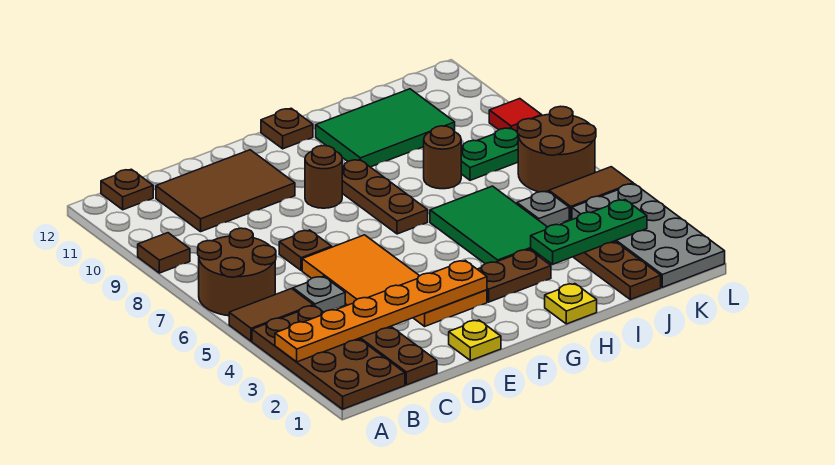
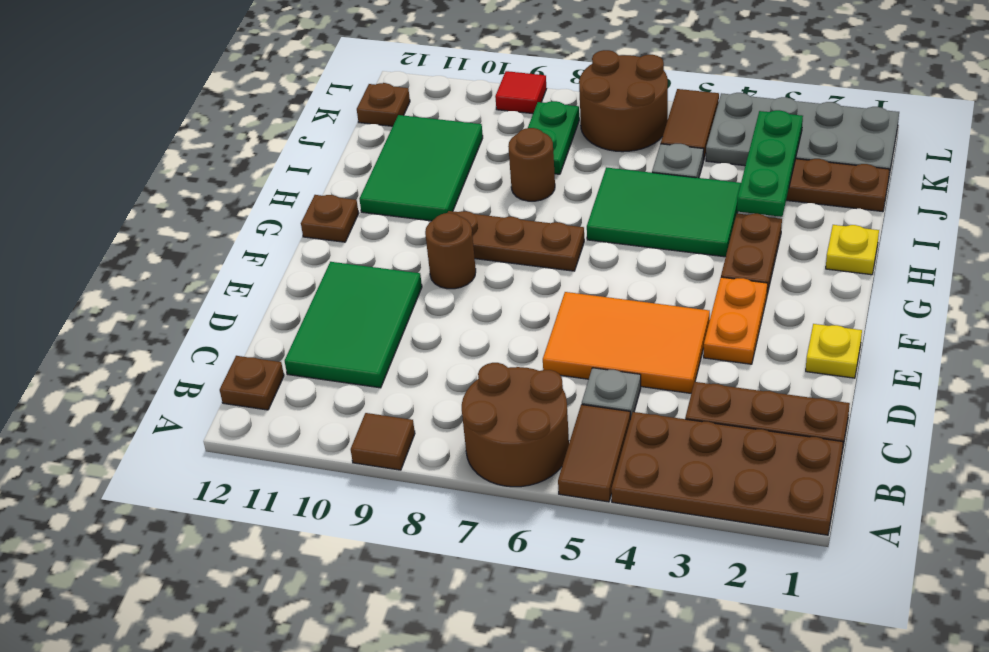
orange plate A3:F3 level 2 -> none
brown tile C10:E11 level 1 -> green tile C10:E11 level 1
brown plate D7 level 1 -> brown plate K12 level 1

